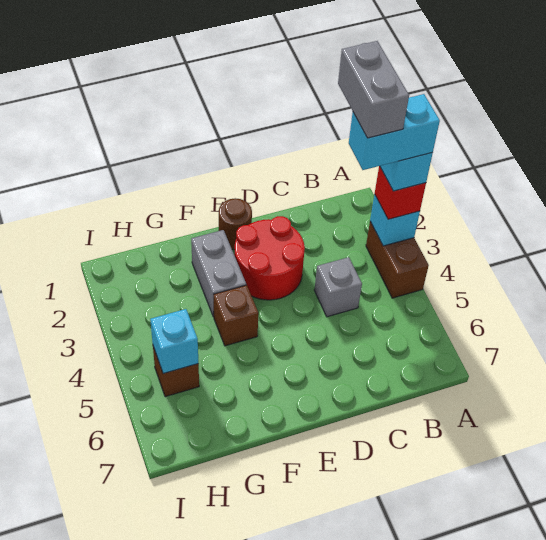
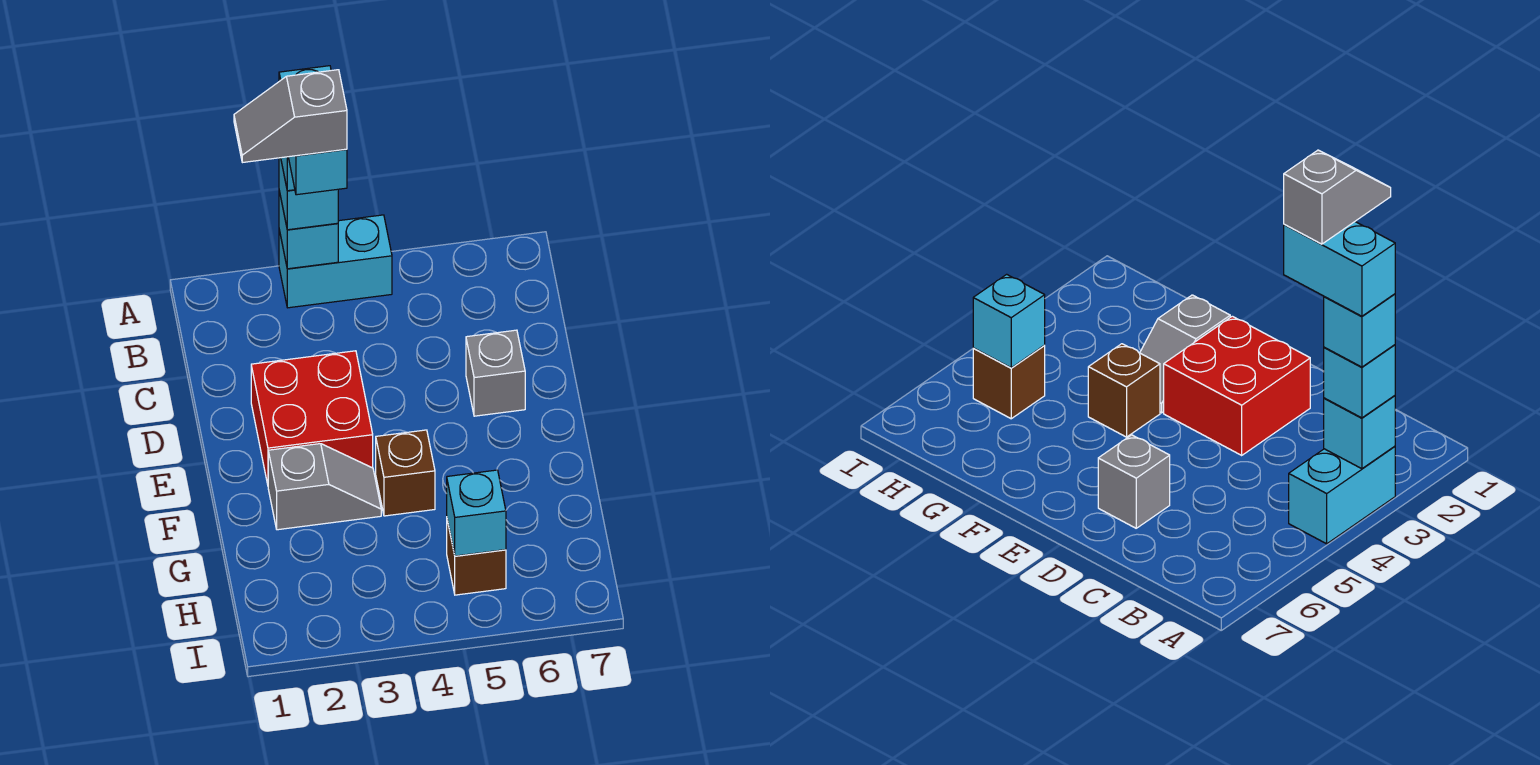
brown brick A3:A4 level 1 -> cyan brick A3:A4 level 1
red brick A3 level 3 -> cyan brick A3 level 3
grey brick B2:B3 level 6 -> grey slope B2:B3 level 6 top 3
grey brick C4 level 1 -> grey brick D6 level 1
red round brick D2:E3 level 1 -> red brick D2:E3 level 1
brown round brick E1 level 1 -> none
grey brick F2:F3 level 1 -> grey slope F2:F3 level 1 top 2

